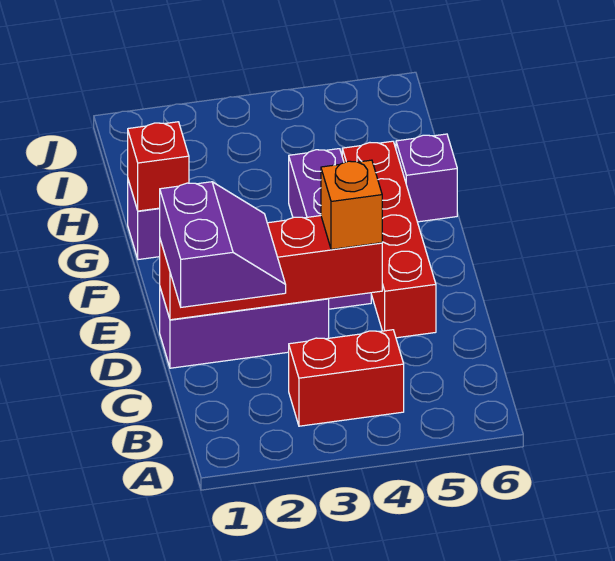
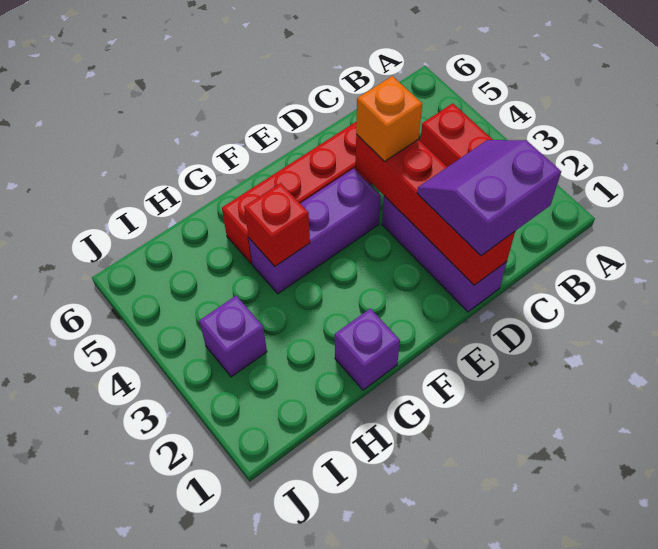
red brick G1 level 2 -> red brick G4 level 2
purple brick G6 level 1 -> purple brick I3 level 1

